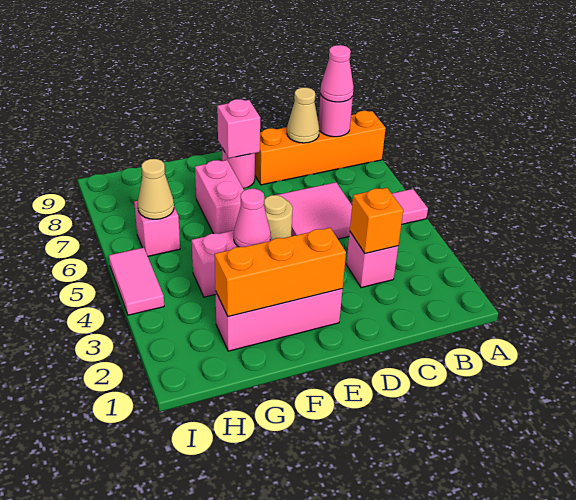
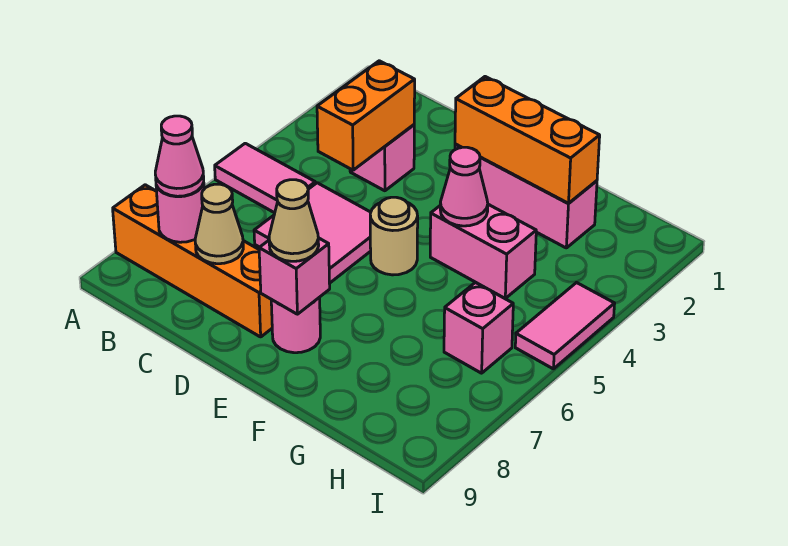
orange brick C3 level 2 -> orange brick C3:C4 level 2
pink brick F6:F7 level 1 -> none
tan cone H6 level 2 -> tan cone E8 level 3

